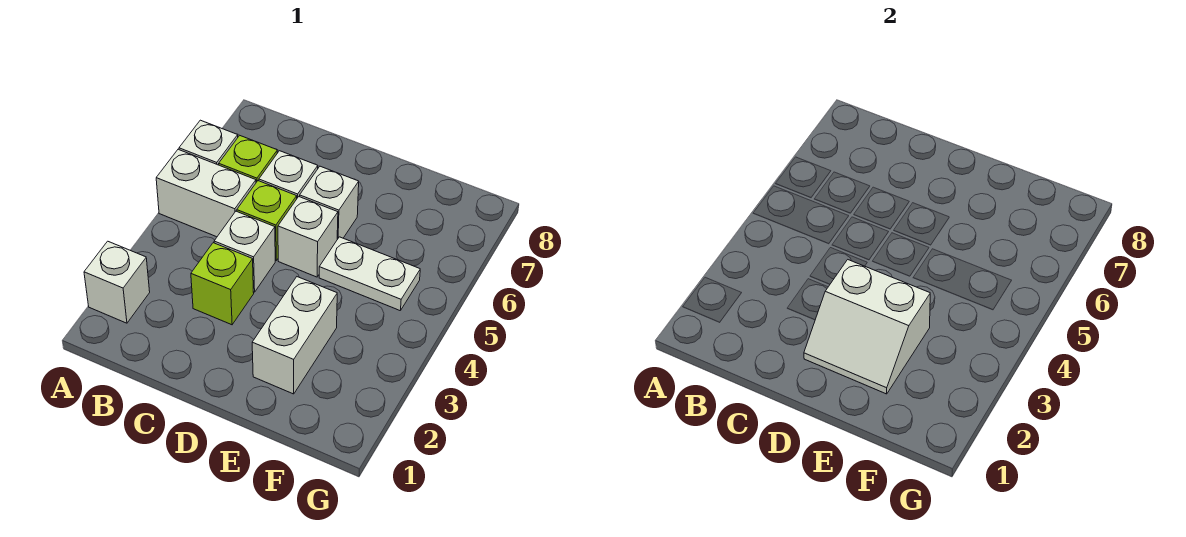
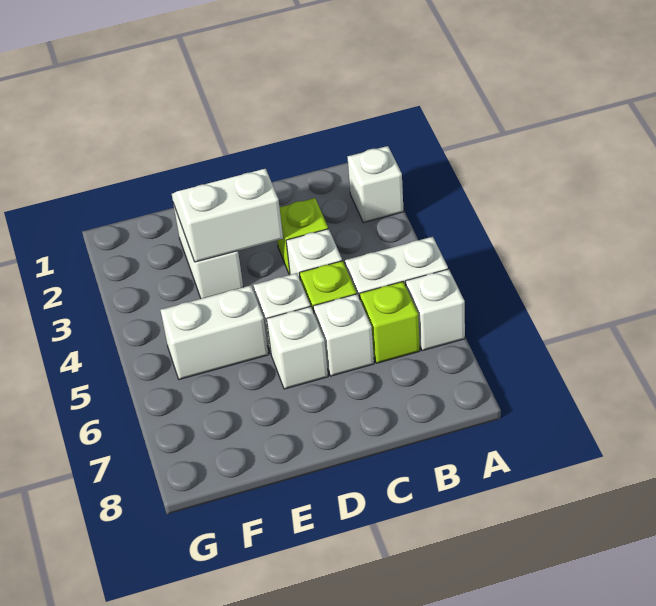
white plate E5:F5 level 1 -> white brick E5:F5 level 1

